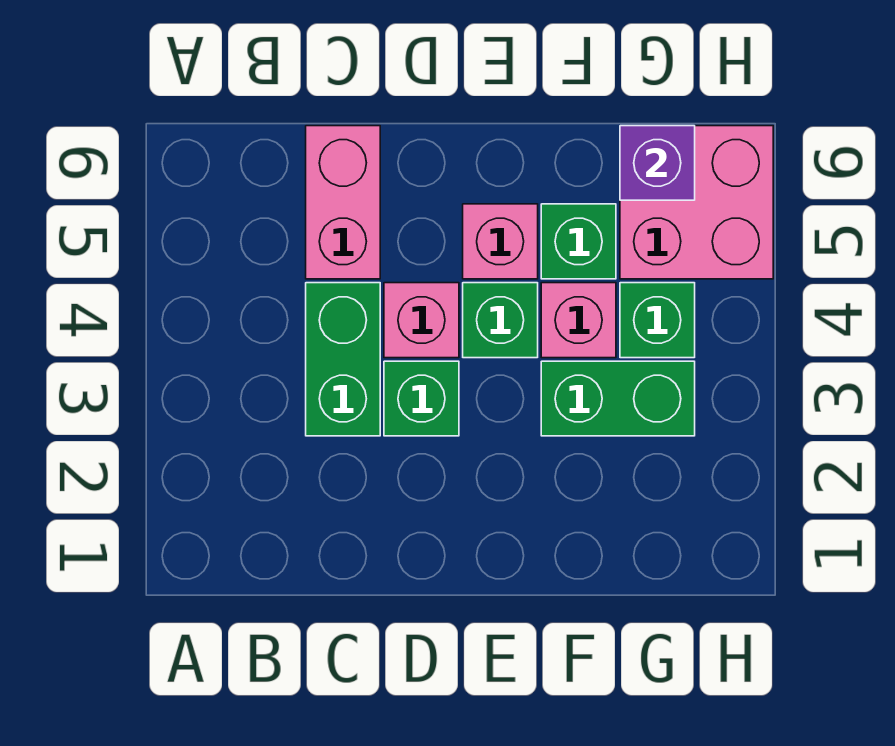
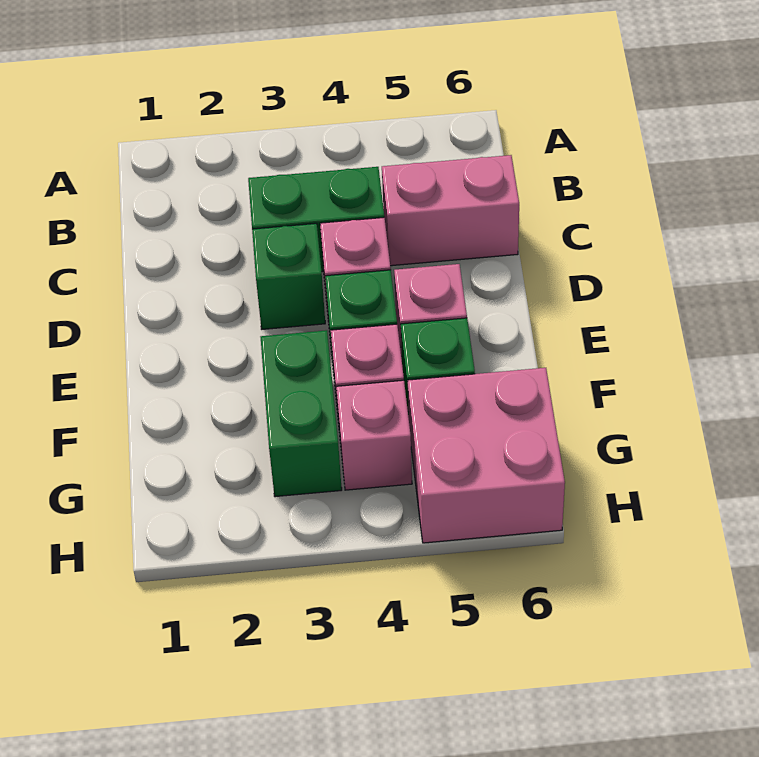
green brick G4 level 1 -> pink brick G4 level 1
purple brick G6 level 2 -> none

